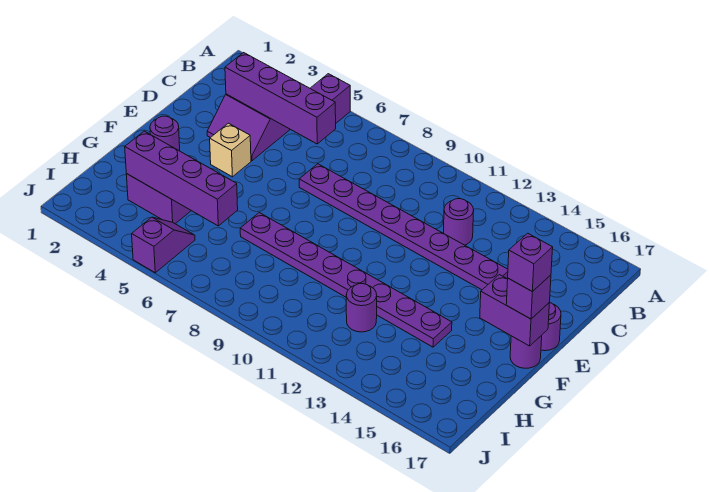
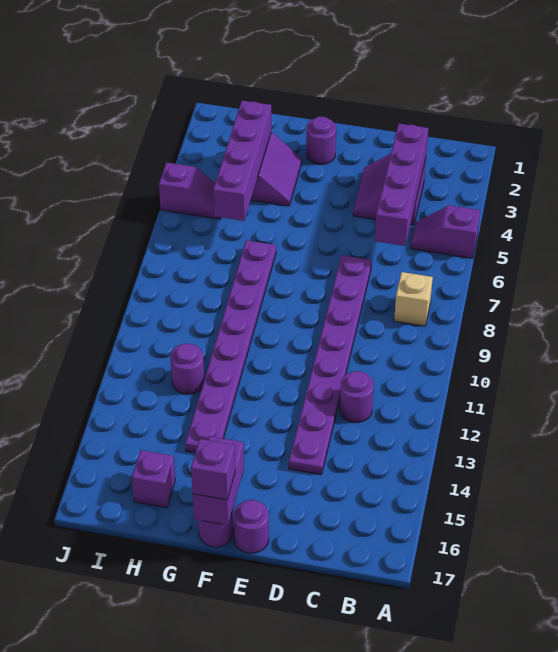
tan brick E4 level 1 -> tan brick B8 level 1
purple brick F17 level 4 -> purple brick H16 level 1

